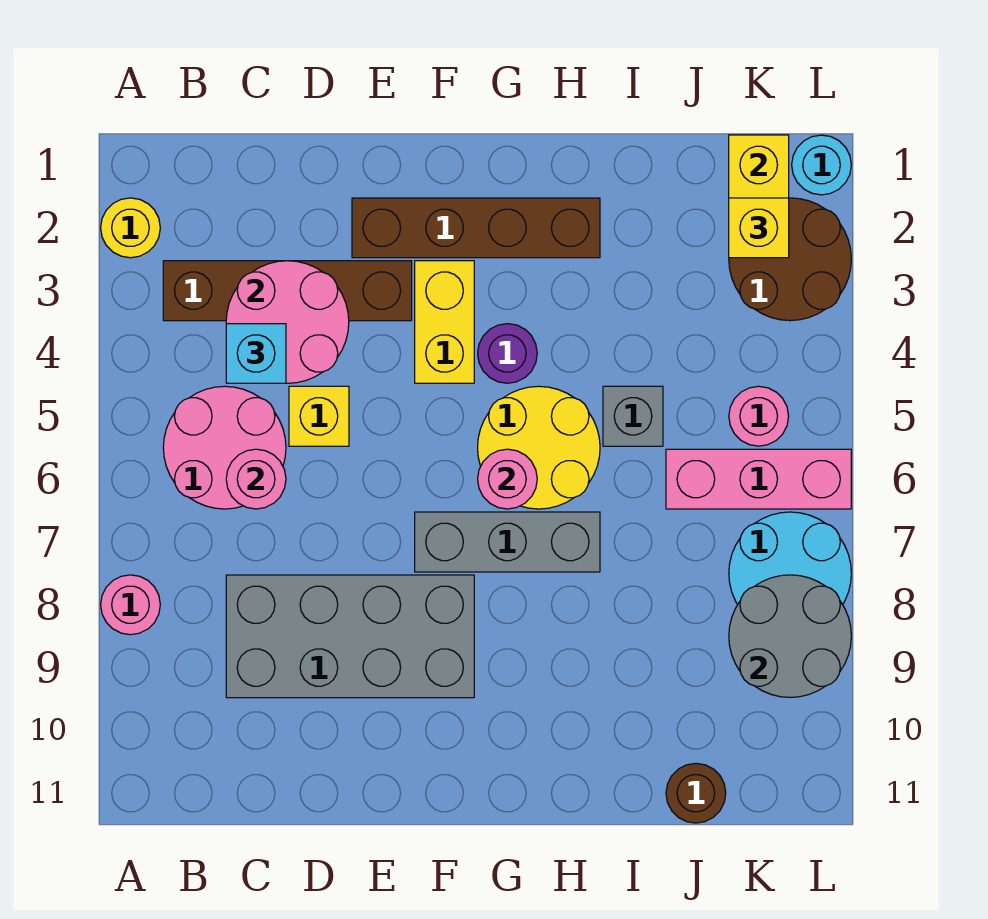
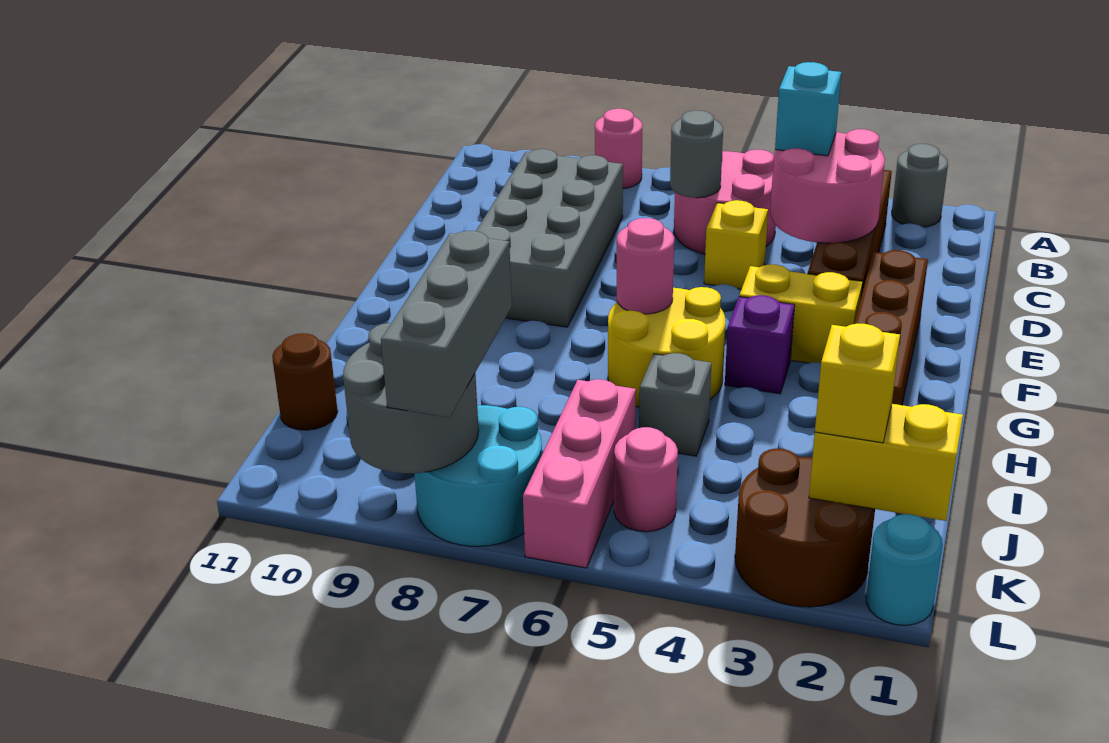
yellow round brick A2 level 1 -> grey round brick A2 level 1
pink round brick C6 level 2 -> grey round brick C6 level 2
grey brick F7:H7 level 1 -> grey brick J8:L8 level 3
purple round brick G4 level 1 -> purple brick G4 level 1

